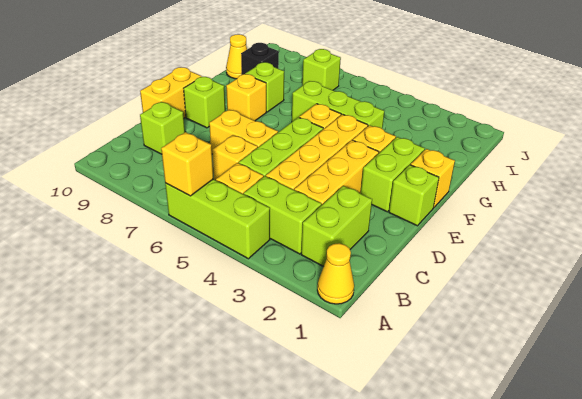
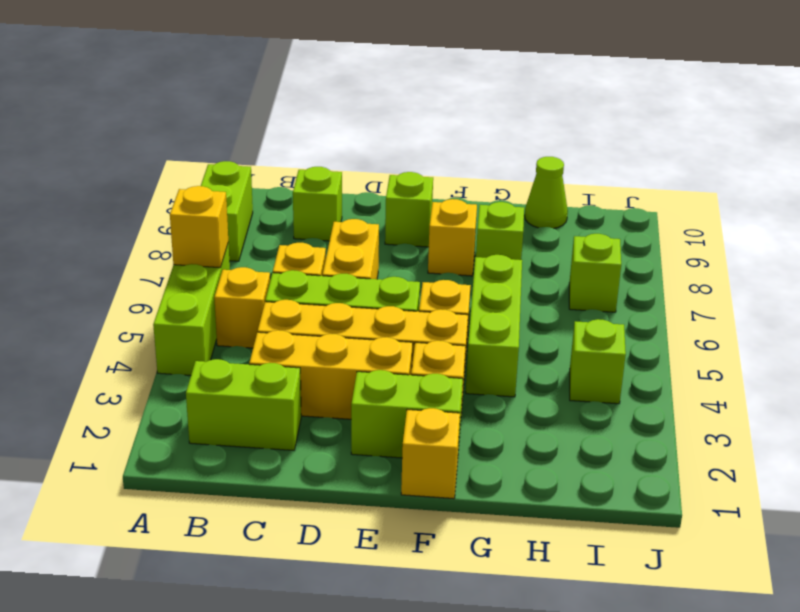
yellow cone A1 level 1 -> none
lime brick B3:B4 level 1 -> lime brick A8:A9 level 1
yellow brick D10:E10 level 1 -> none
lime brick E1 level 1 -> lime brick I4 level 1
black brick H9 level 1 -> none
yellow cone H10 level 1 -> lime cone H10 level 1

